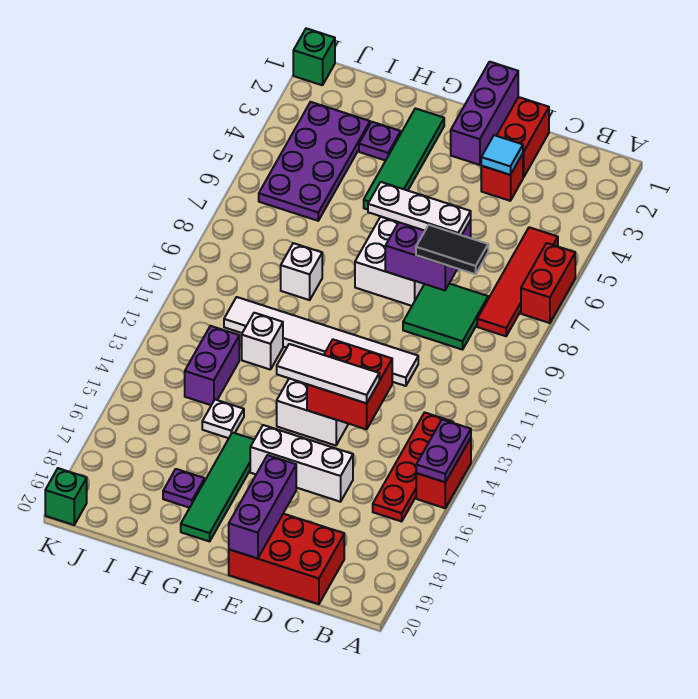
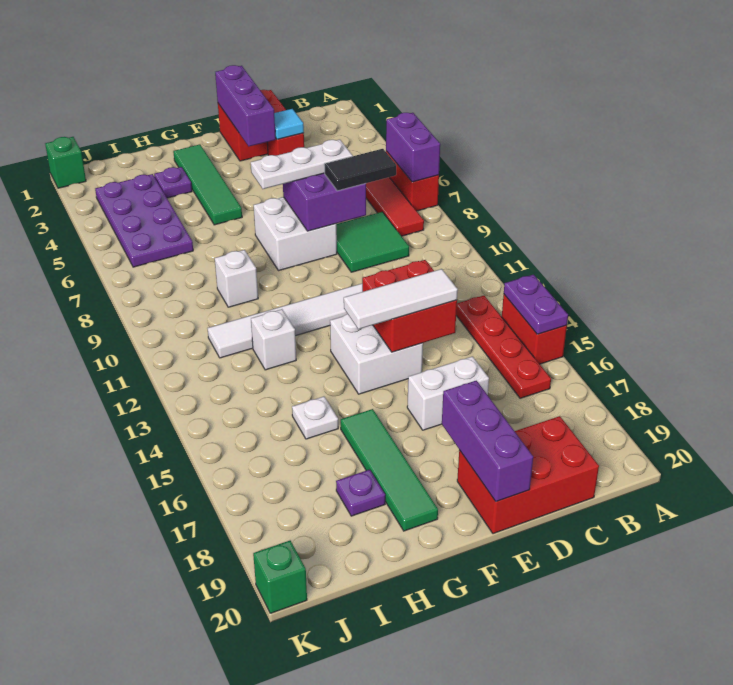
white brick D16:F16 level 1 -> white brick D16:E16 level 1
purple brick I13:I14 level 1 -> purple brick A6:A7 level 2

